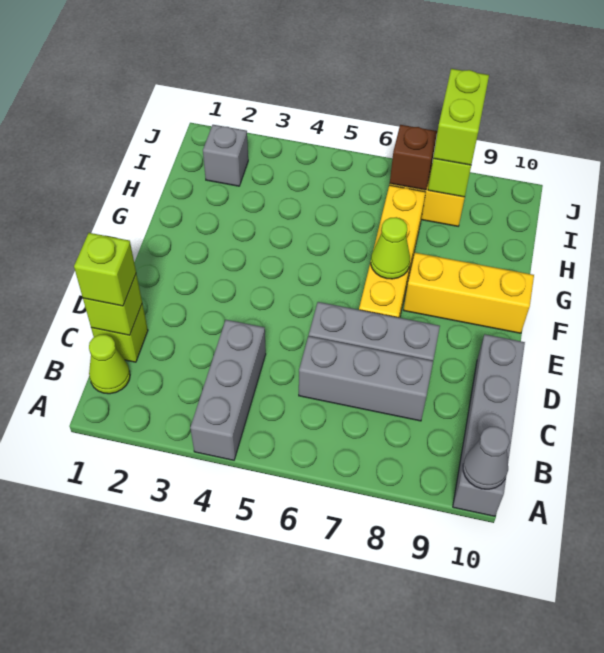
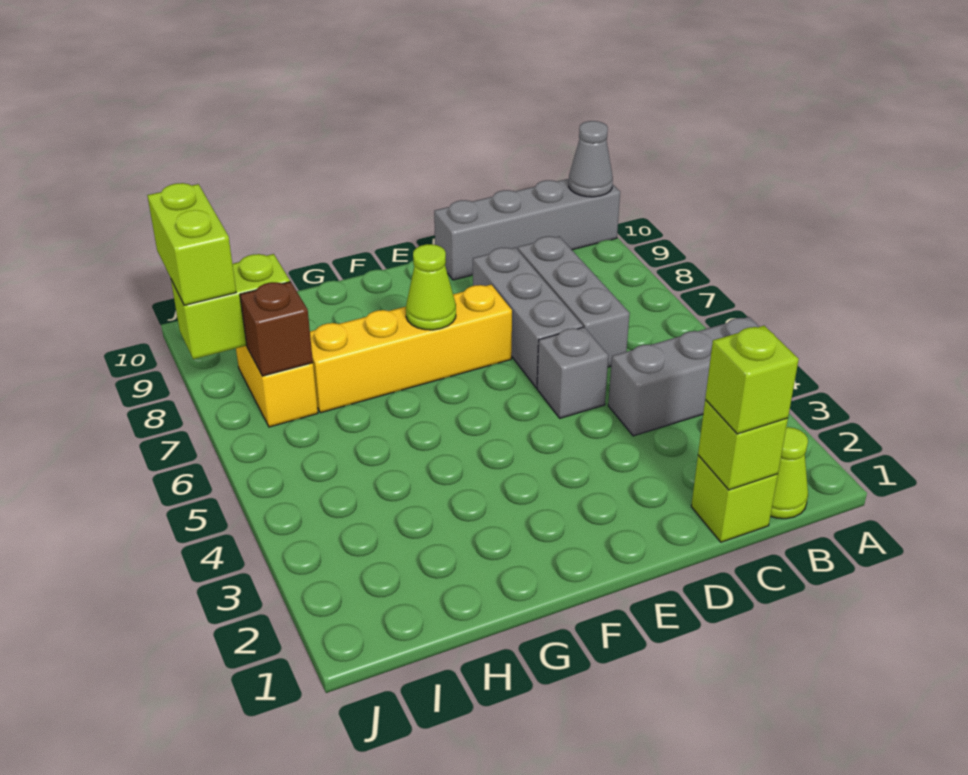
yellow brick F8:F10 level 1 -> none
grey brick I2 level 1 -> grey brick D5 level 1
lime brick I8:J8 level 3 -> lime brick J8:J9 level 3

